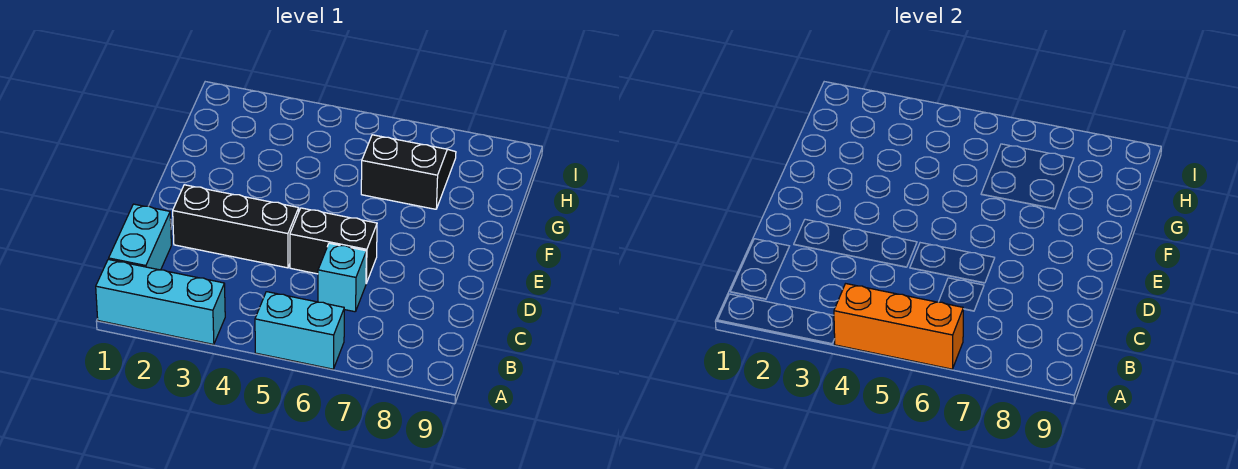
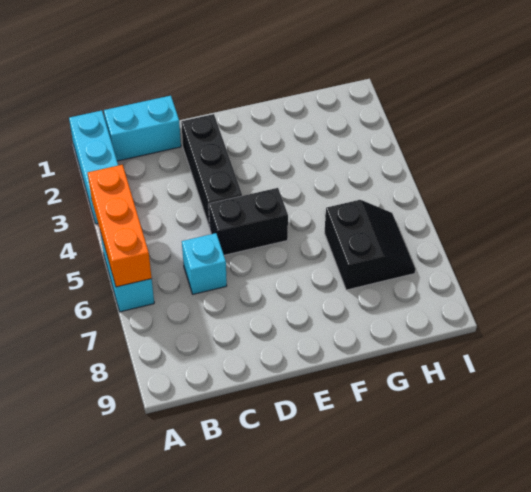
black brick D5:D6 level 1 -> black brick D5:E5 level 1

